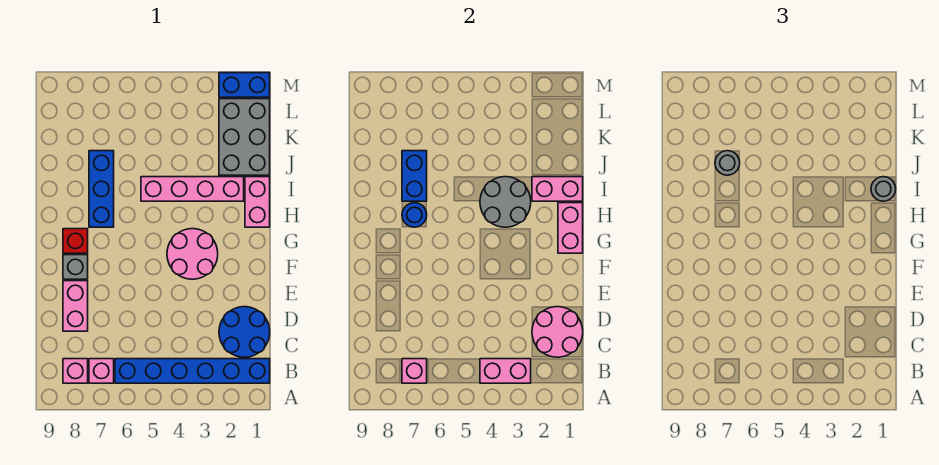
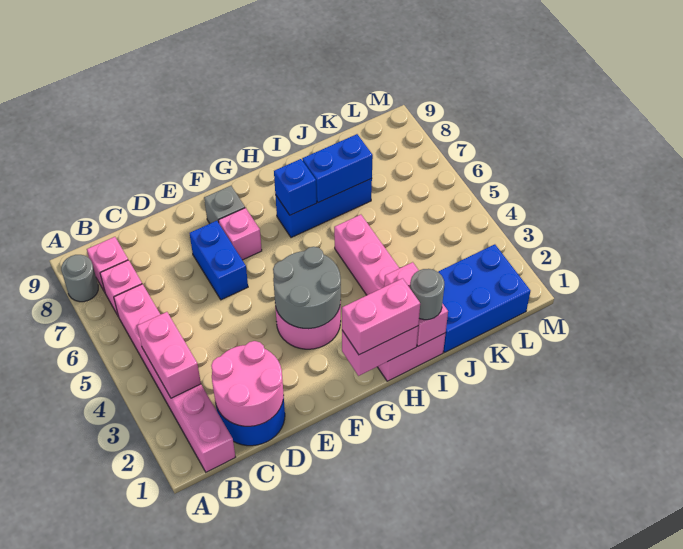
blue brick B1:B6 level 1 -> pink brick B1:B6 level 1
pink brick B7 level 2 -> pink brick F7 level 1
pink brick D8:E8 level 1 -> pink brick G1:H1 level 3
red brick G8 level 1 -> none
grey round brick H3:I4 level 2 -> grey round brick F3:G4 level 2
blue round brick H7 level 2 -> blue brick H7 level 2
grey brick J1:L2 level 1 -> blue brick J1:L2 level 1
grey round brick J7 level 3 -> grey round brick A8 level 1
blue brick M1:M2 level 1 -> blue brick E6:E7 level 1

